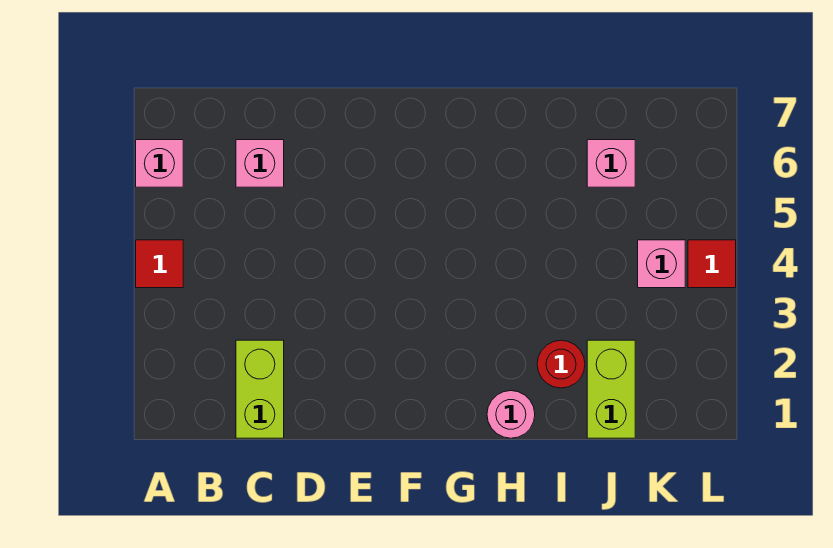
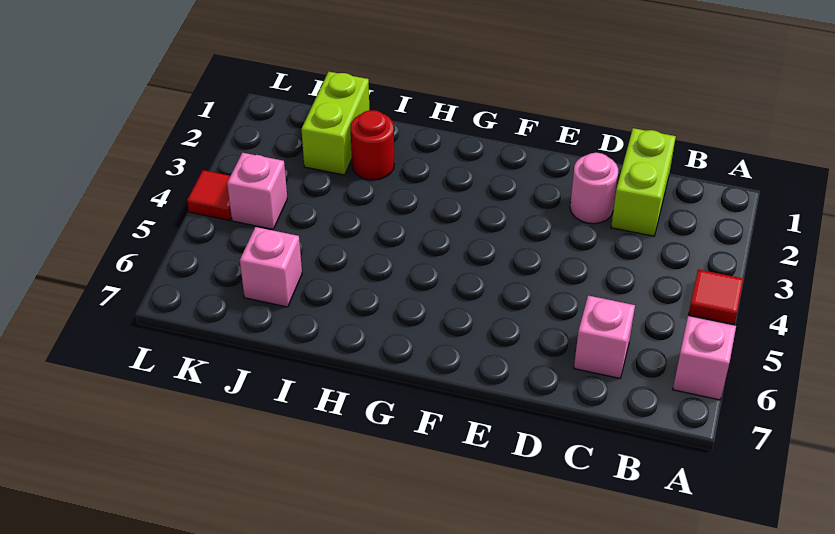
pink round brick H1 level 1 -> pink round brick D2 level 1

